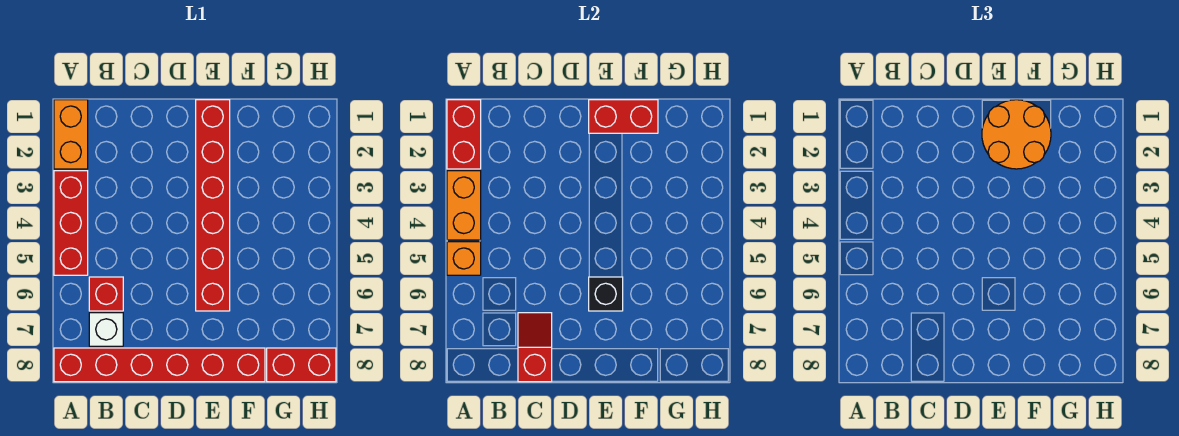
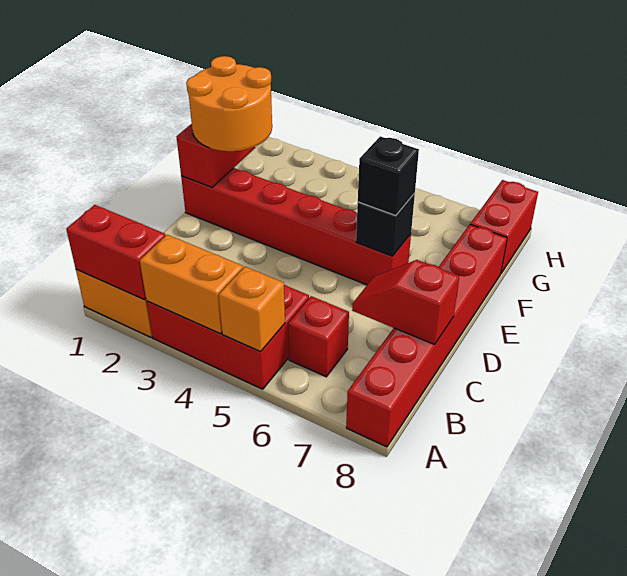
red brick A3:A5 level 1 -> red brick A3:B5 level 1
white brick B7 level 1 -> none
none -> black brick E6 level 3

